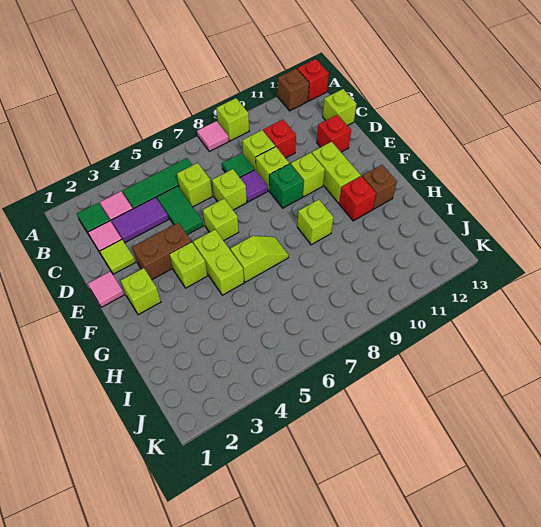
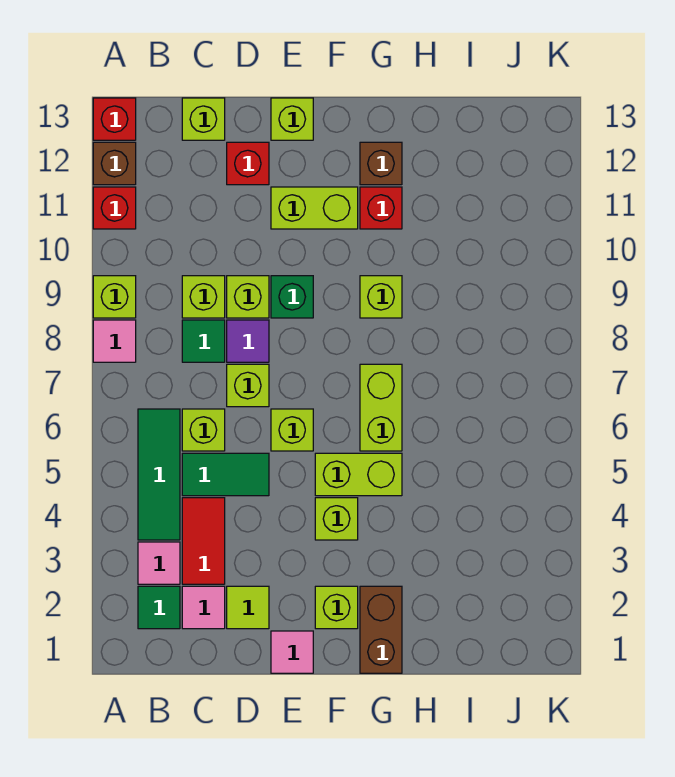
purple tile C3:C4 level 1 -> red tile C3:C4 level 1
red brick C10 level 1 -> red brick A11 level 1
brown brick E3:E4 level 1 -> brown brick G1:G2 level 1
lime brick E10 level 1 -> lime brick E13 level 1
lime slope G6:G7 level 1 top 6 -> lime brick G6:G7 level 1

